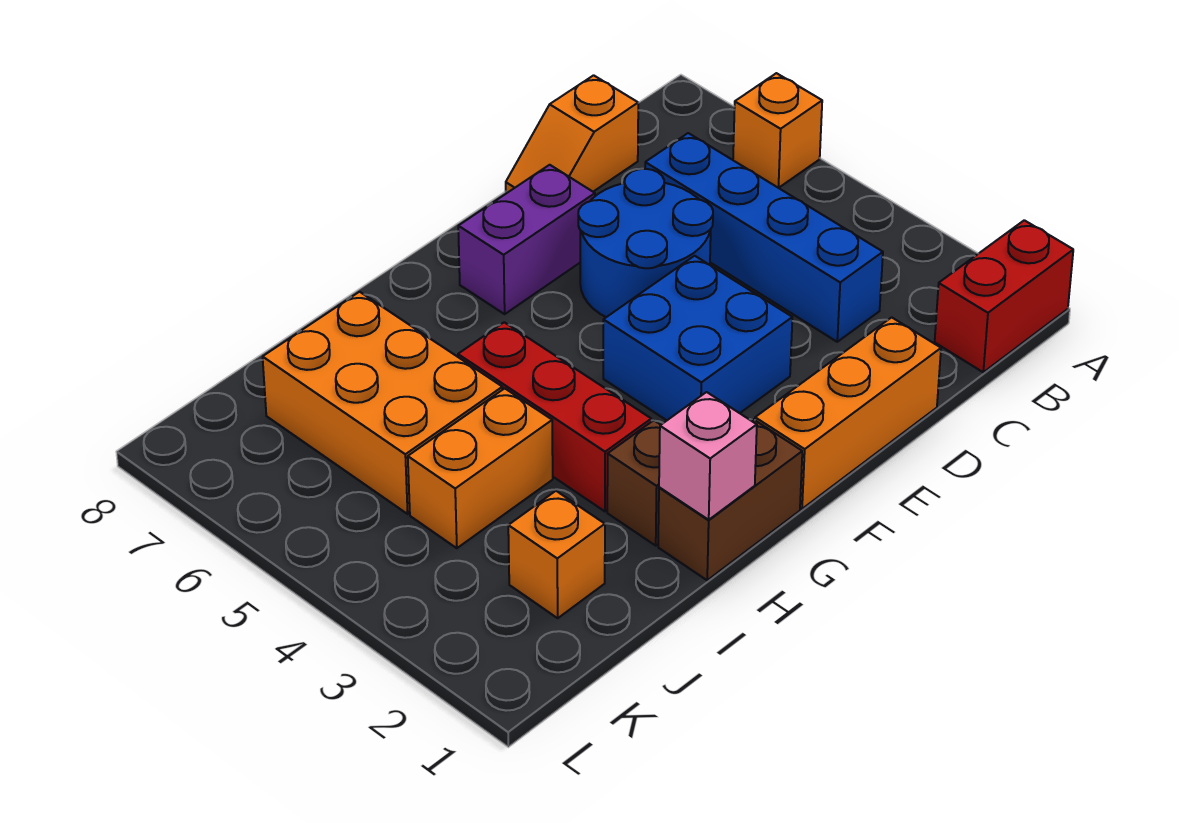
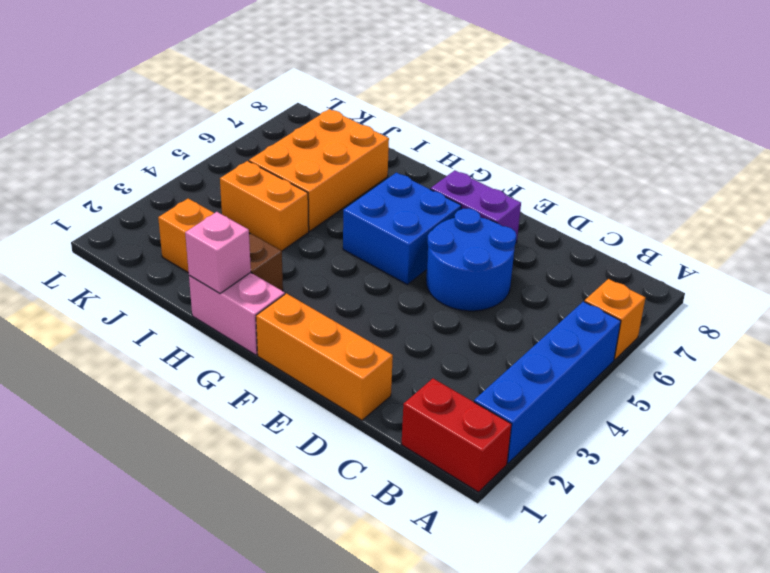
blue brick C3:C6 level 1 -> blue brick A2:A5 level 1
orange slope C8:D8 level 1 top C -> none
blue brick E3:F4 level 1 -> blue brick F5:G6 level 1
brown brick G1:H1 level 1 -> pink brick G1:H1 level 1
red brick H3:H5 level 1 -> none

